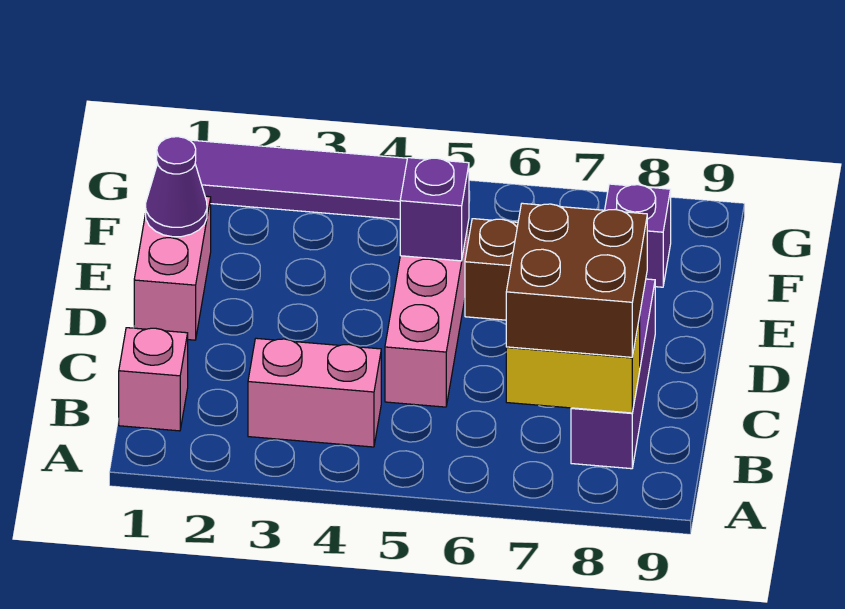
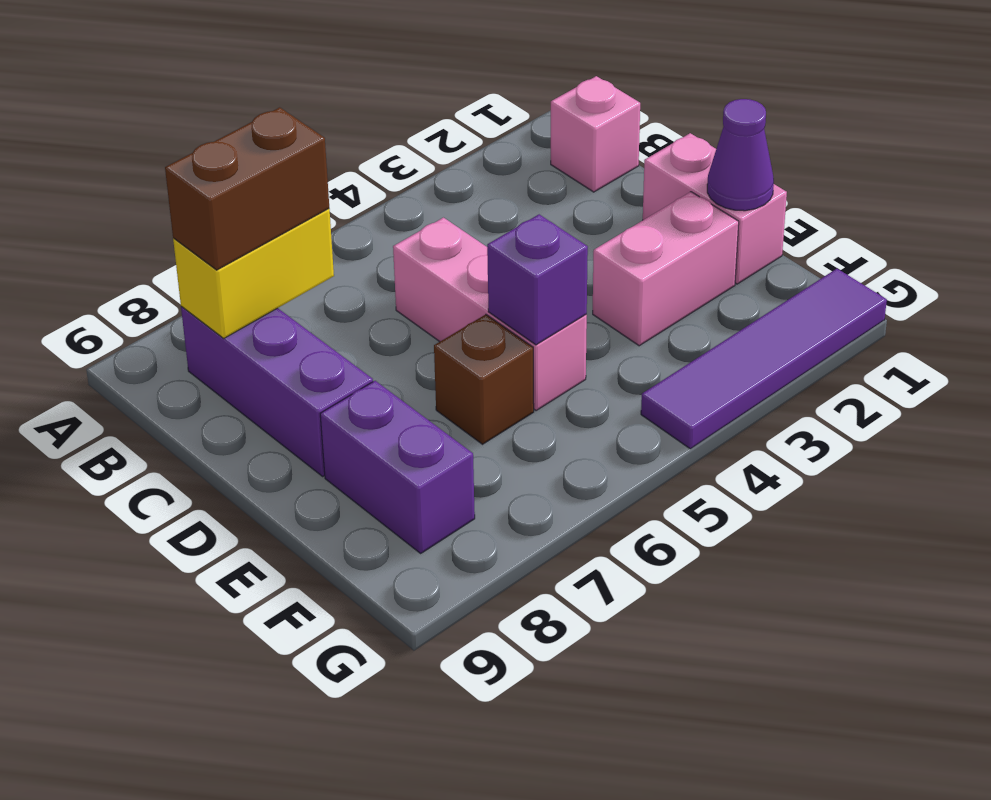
pink brick B3:B4 level 1 -> pink brick E2:E3 level 1
brown brick B7:C8 level 3 -> brown brick B7:B8 level 3
purple brick F8 level 1 -> purple brick E8:F8 level 1

